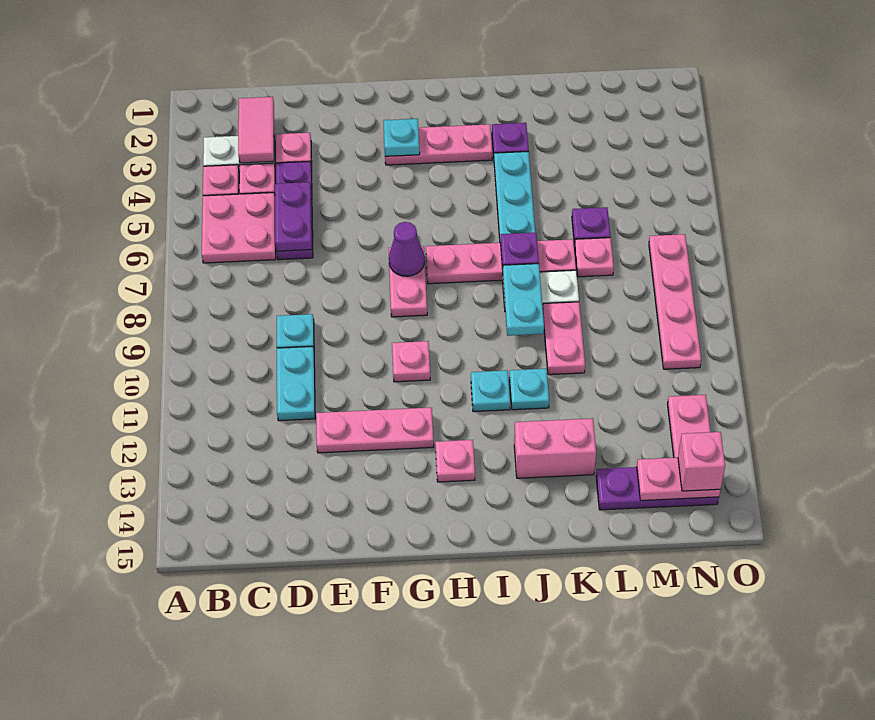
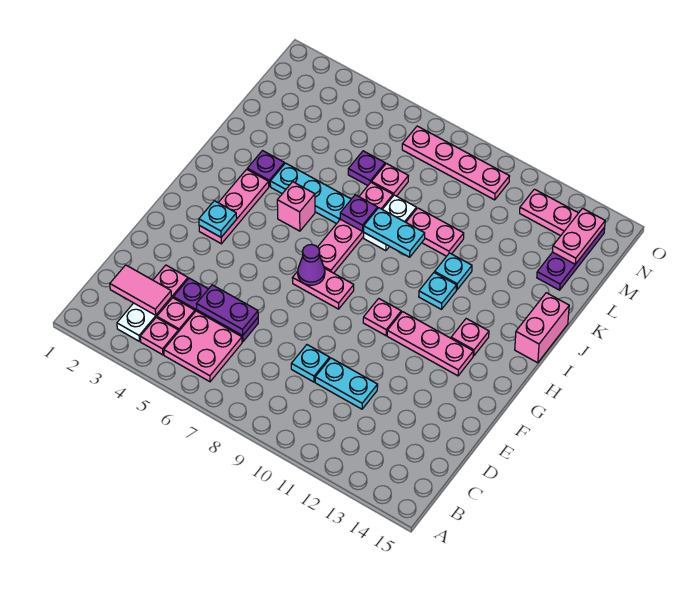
pink plate E12:G12 level 1 -> pink plate G11:G13 level 1
pink brick J13:K13 level 1 -> pink brick I15:J15 level 1
pink brick N14 level 3 -> pink brick I5 level 1

